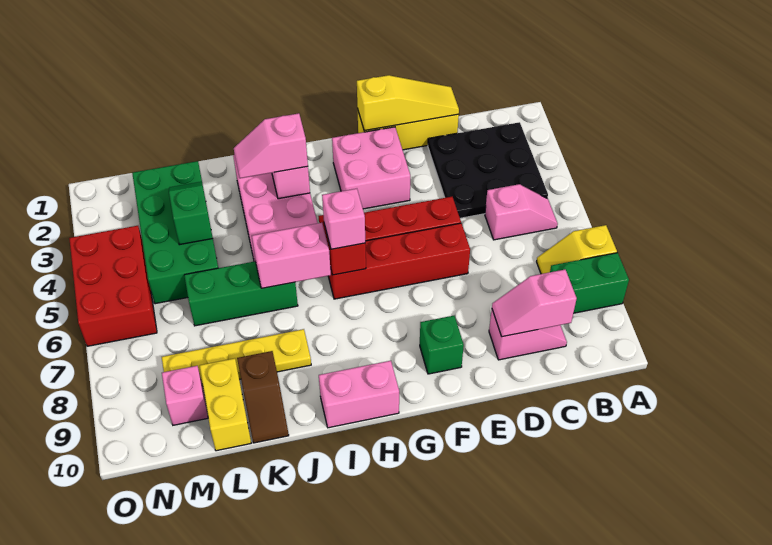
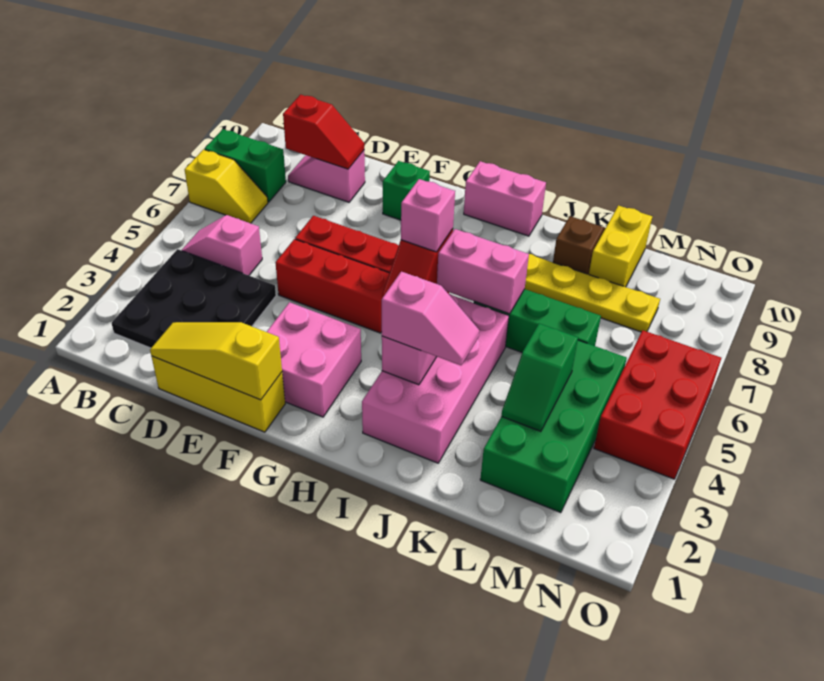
pink slope C9:D9 level 2 top C -> red slope C9:D9 level 2 top C
pink brick M9 level 1 -> none

